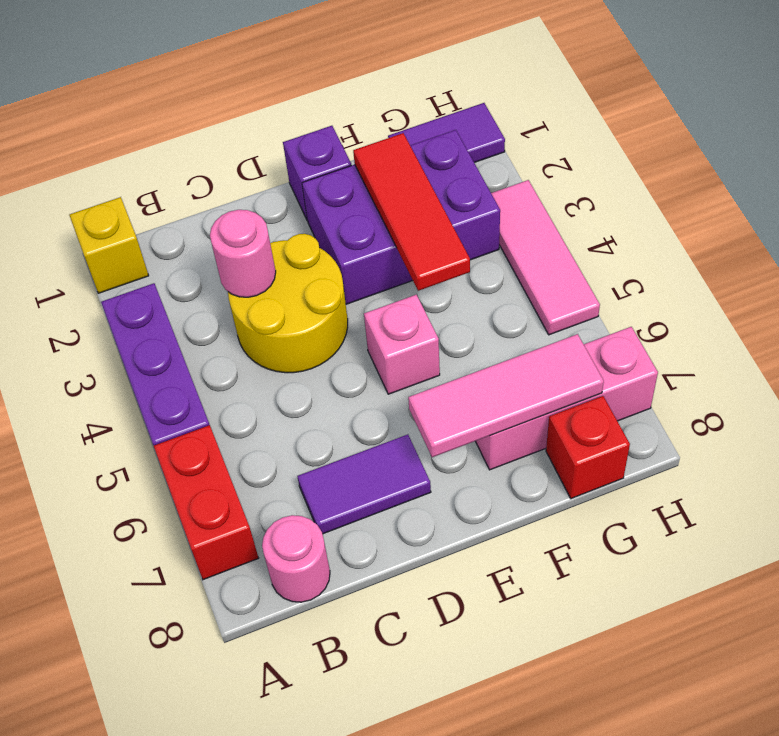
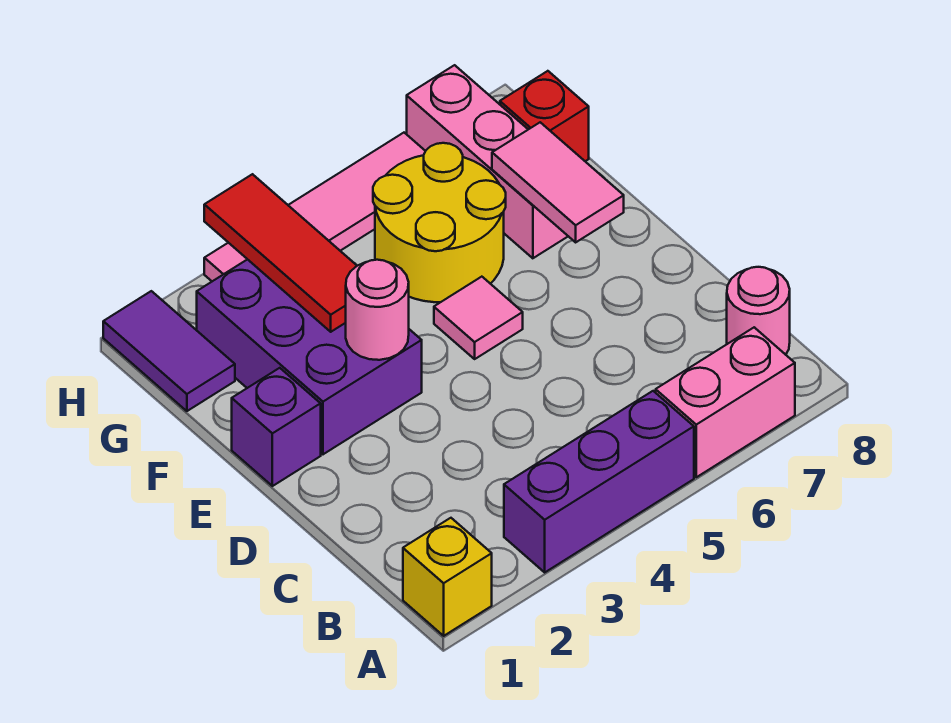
red brick A6:A7 level 1 -> pink brick A6:A7 level 1
yellow round brick C3:D4 level 1 -> yellow round brick F5:G6 level 1
pink round brick C3 level 2 -> pink round brick E3 level 2
purple tile C7:D7 level 1 -> none
pink brick E5 level 1 -> pink tile E5 level 1
pink tile E7:G7 level 2 -> pink tile E7:F7 level 2
red tile F2:F4 level 2 -> red tile F3:H3 level 2
pink tile H3:H5 level 1 -> pink tile H3:H6 level 1

